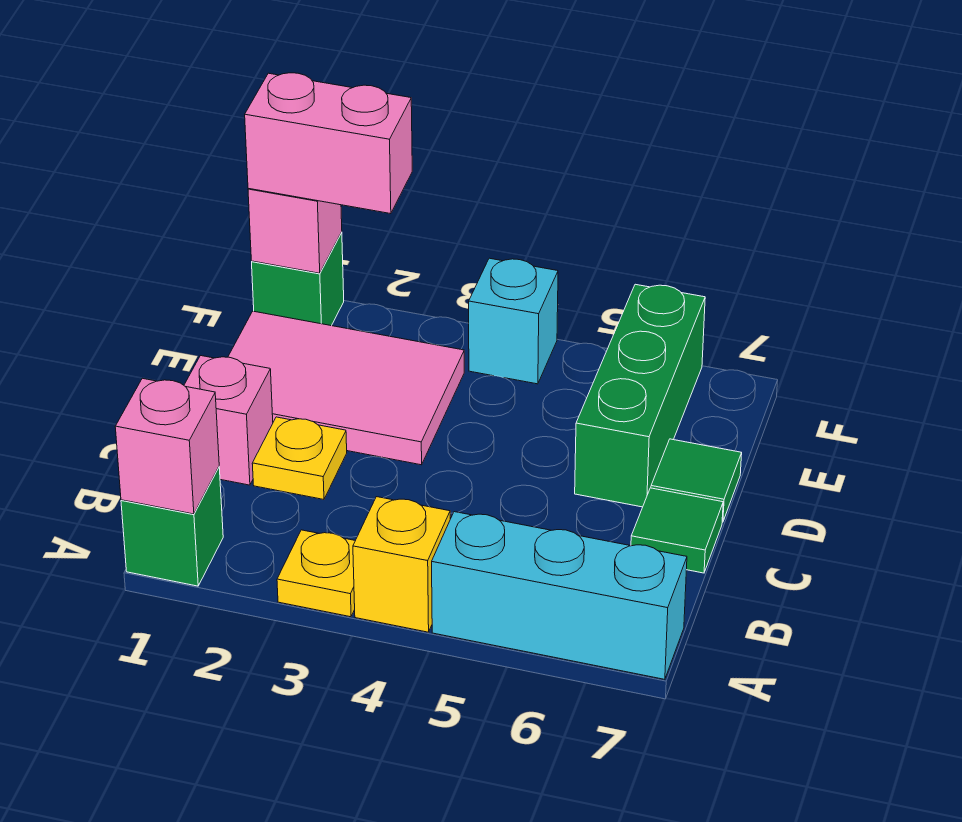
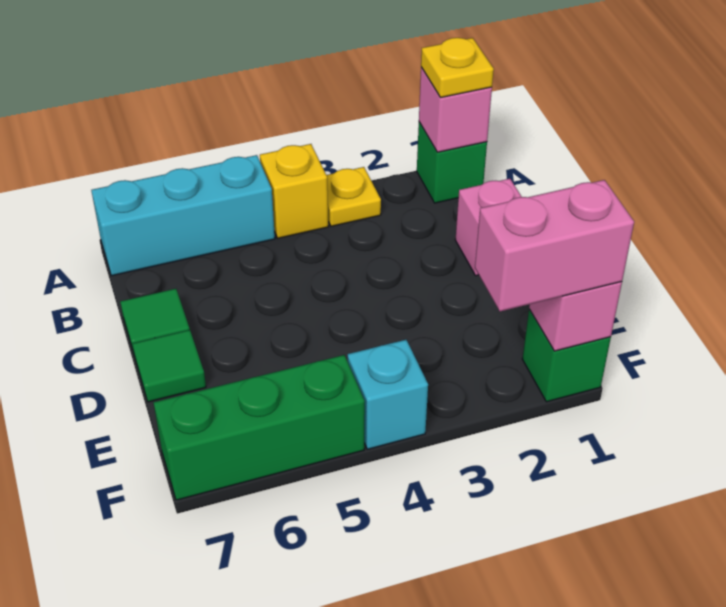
yellow plate C2 level 1 -> yellow plate A1 level 3
pink tile D1:E3 level 1 -> none
green brick D6:F6 level 1 -> green brick F5:F7 level 1

